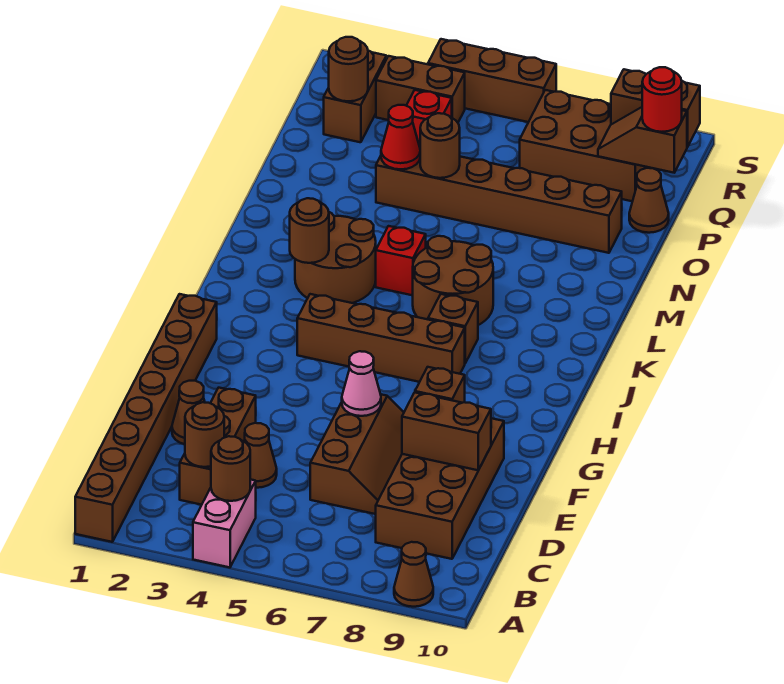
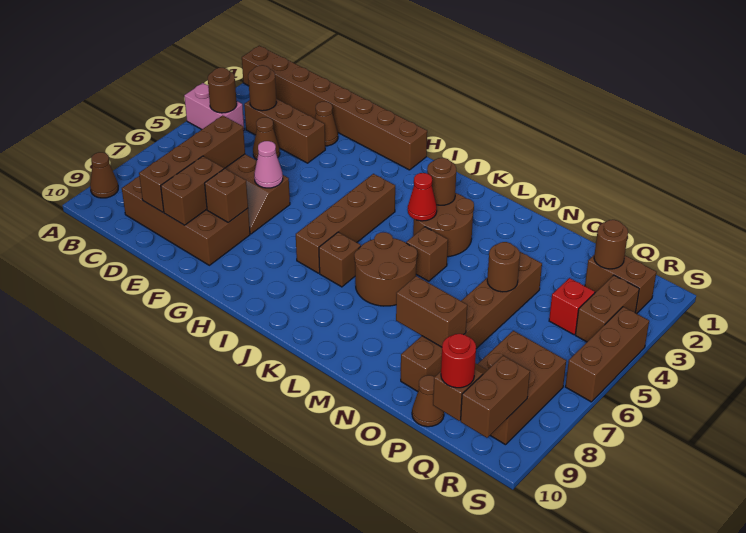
none -> brown brick D6:D9 level 2
red brick L5 level 1 -> brown brick L5 level 1
none -> brown brick N8:O8 level 2
red cone O4 level 2 -> red cone K4 level 2

